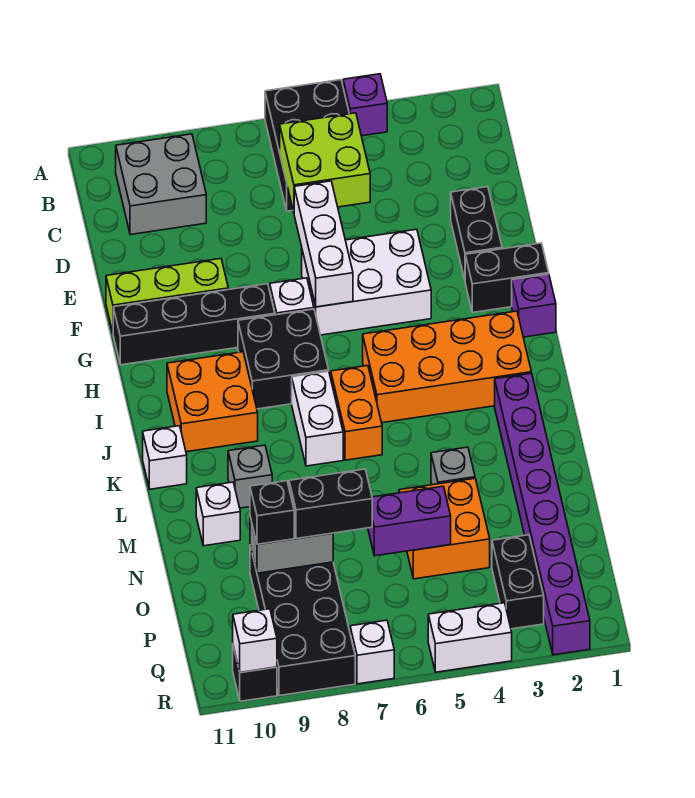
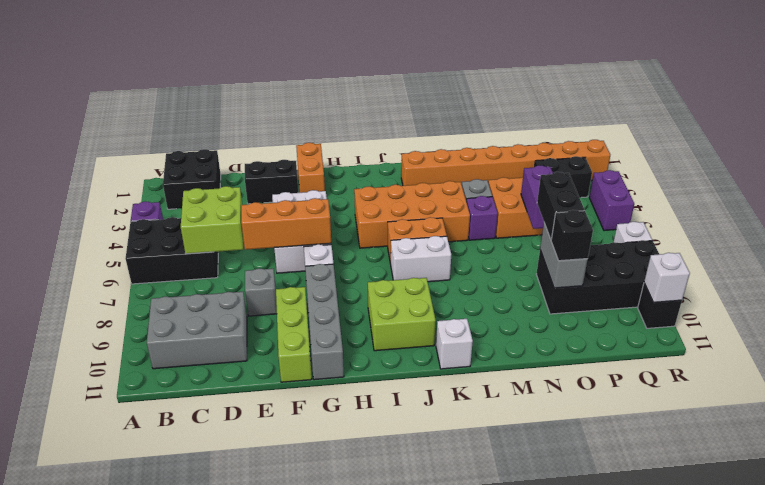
grey brick B9:C10 level 1 -> grey brick B9:D10 level 1
white brick E6:G6 level 2 -> orange brick E6:G6 level 2
black brick G1:G2 level 1 -> orange brick G1:G2 level 1
black brick G8:G11 level 1 -> grey brick G8:G11 level 1
purple brick H1 level 1 -> purple brick M5 level 1
black brick H7:I8 level 1 -> black brick B1:C2 level 1
orange brick I2:J5 level 1 -> orange brick I4:L5 level 1
orange brick I9:J10 level 1 -> lime brick I9:J10 level 1
purple brick K2:R2 level 1 -> orange brick K2:R2 level 1
grey brick L9 level 1 -> grey brick E8 level 1
white brick M10 level 1 -> none
white brick R4:R5 level 1 -> purple brick R4:R5 level 1

